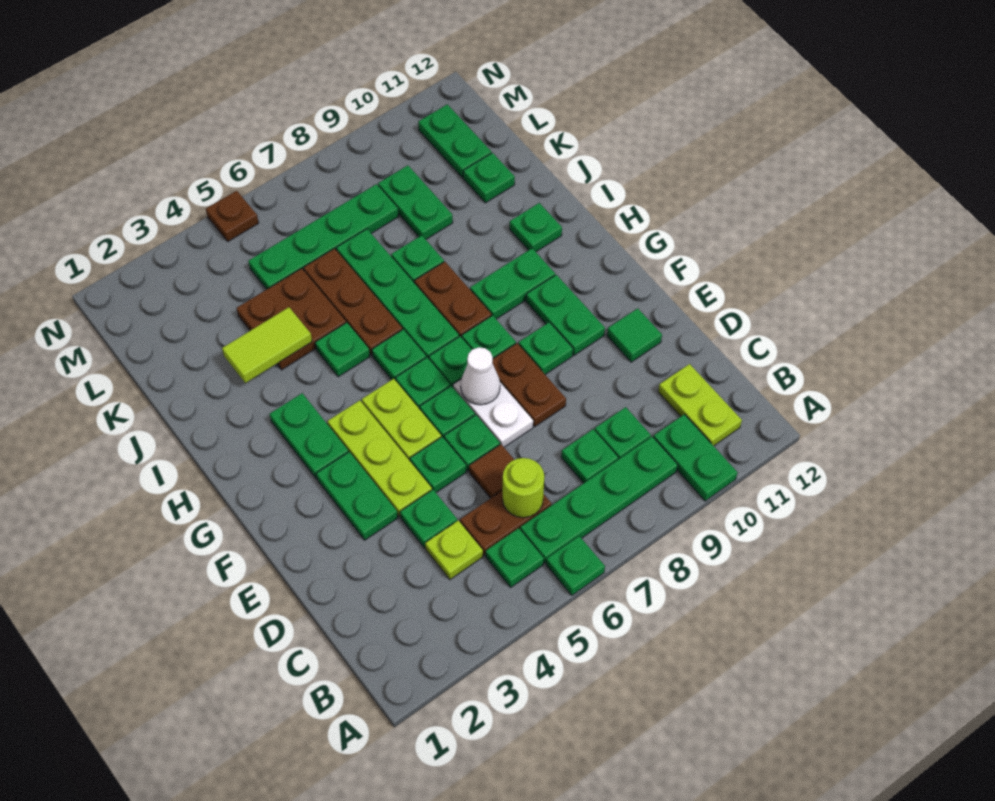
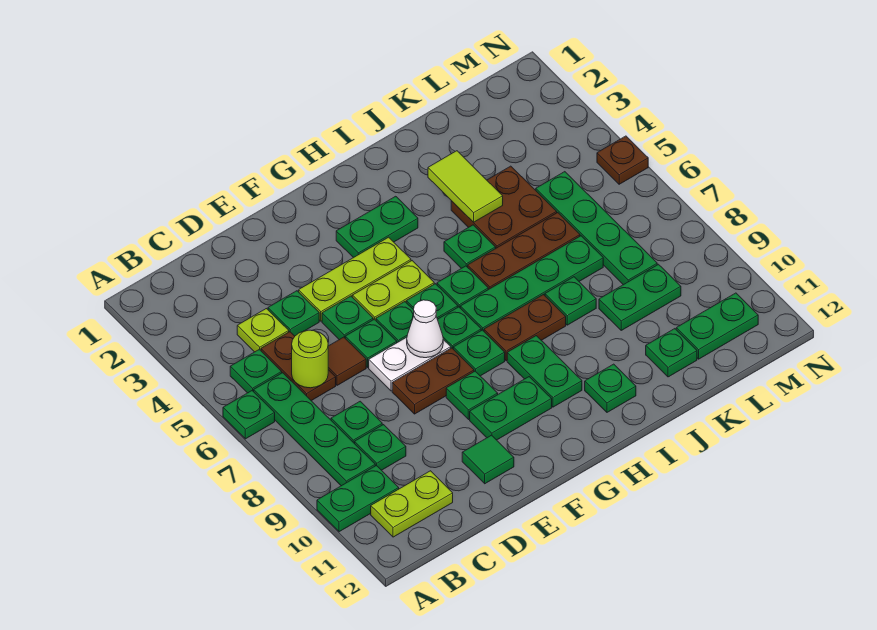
green plate E3:F3 level 1 -> none

